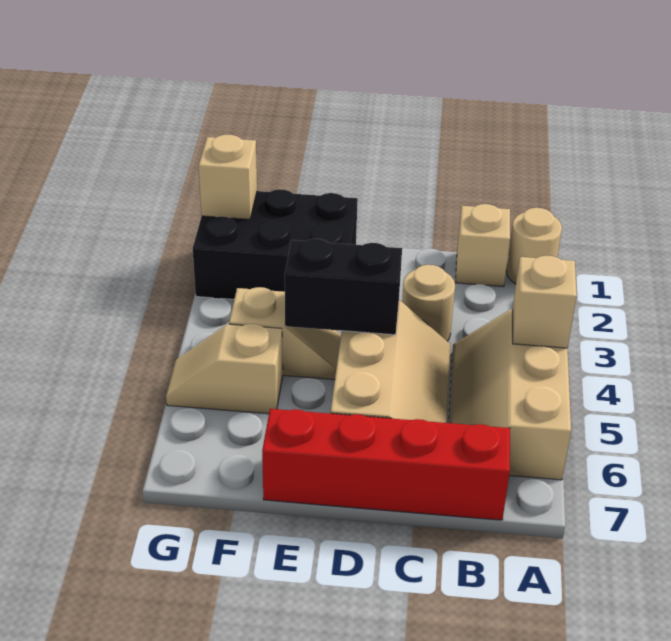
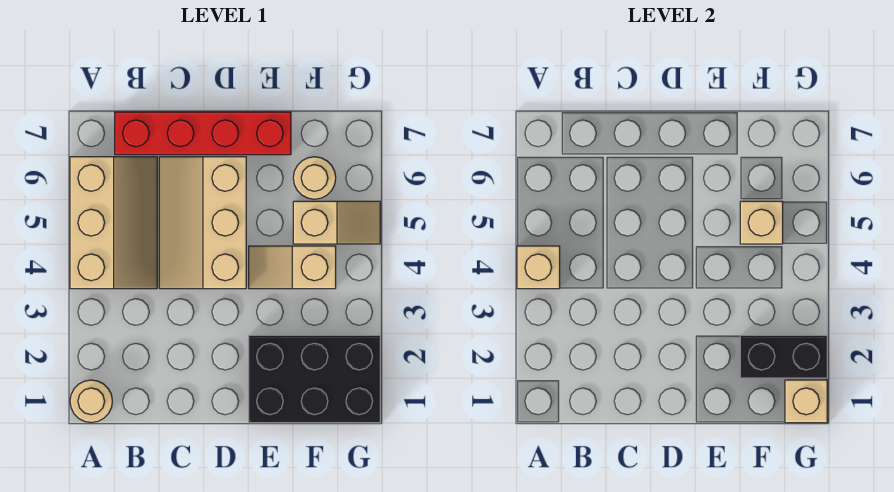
tan brick B1 level 1 -> tan brick F5 level 2
tan round brick C3 level 1 -> tan round brick F6 level 1
black brick D4:E4 level 2 -> black brick F2:G2 level 2

